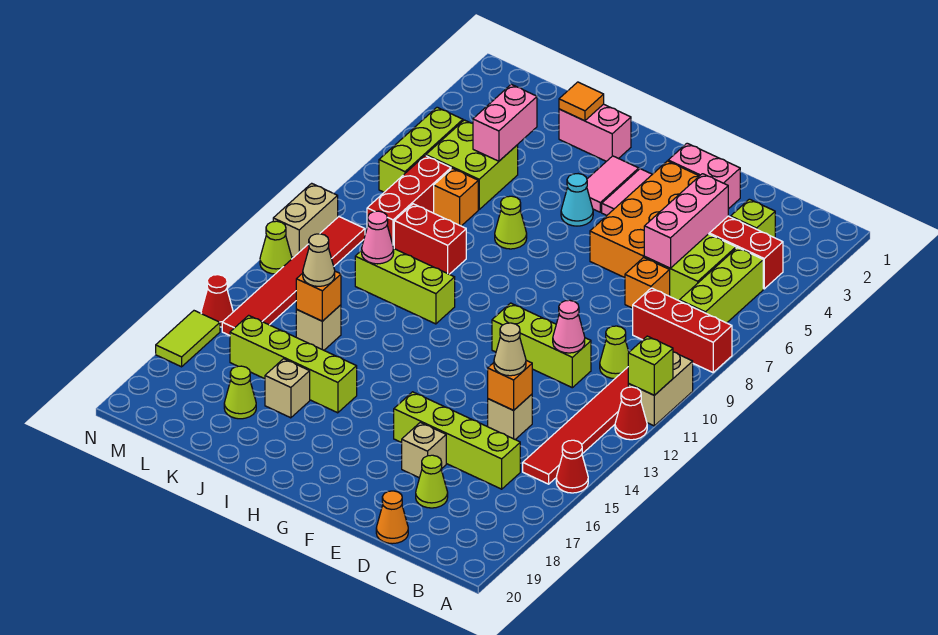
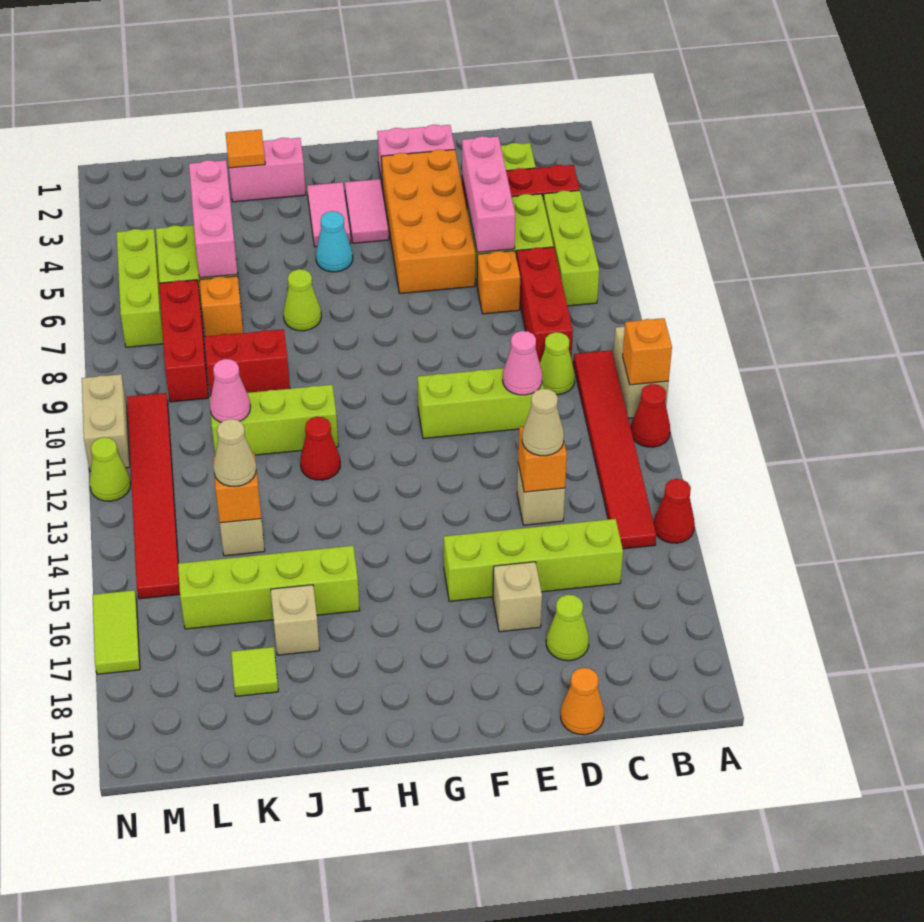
red brick A8:C8 level 1 -> red brick C7:C9 level 1
lime brick A11 level 2 -> orange brick A11 level 2
pink brick K4:K5 level 2 -> pink brick K4:K6 level 2
lime cone K18 level 1 -> lime tile K18 level 1
red cone N15 level 1 -> red cone I12 level 1

